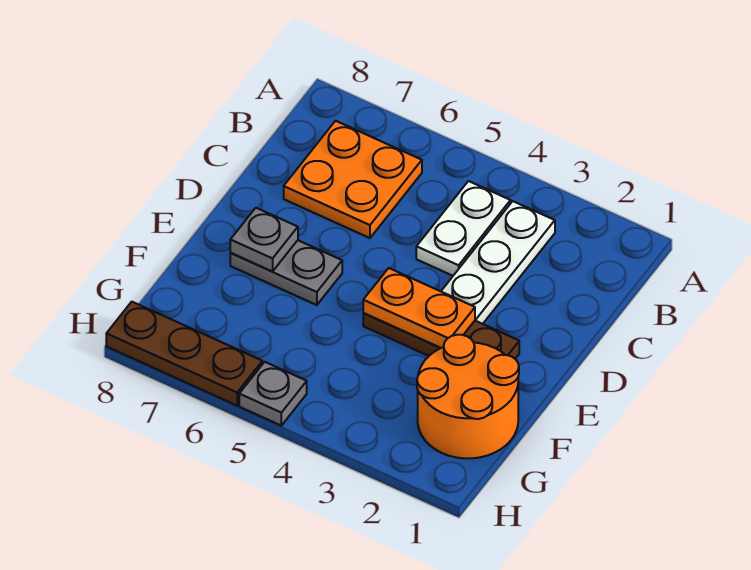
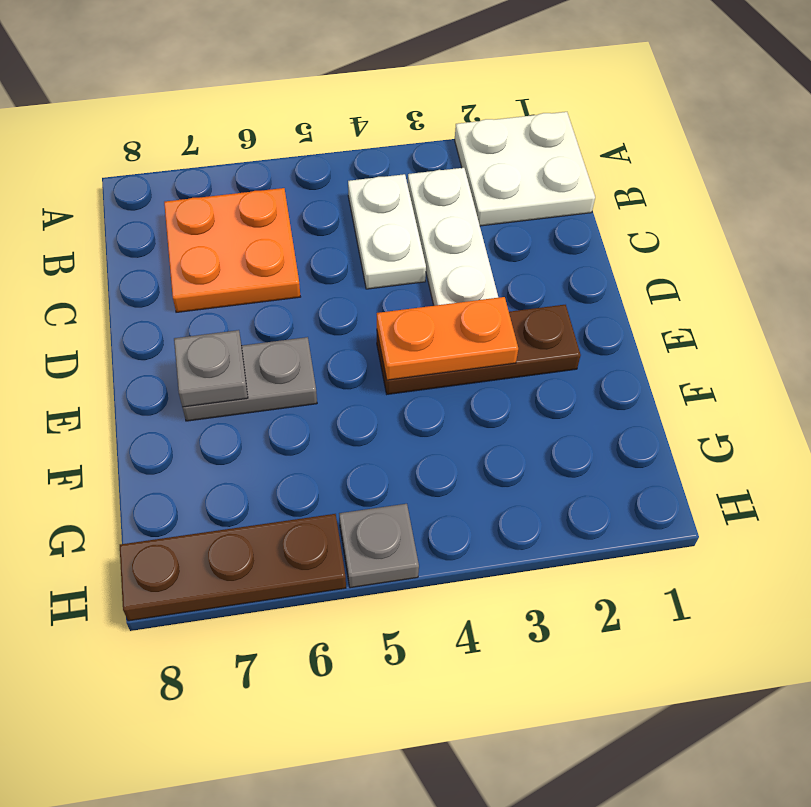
none -> white plate A1:B2 level 1
orange round brick F1:G2 level 1 -> none

